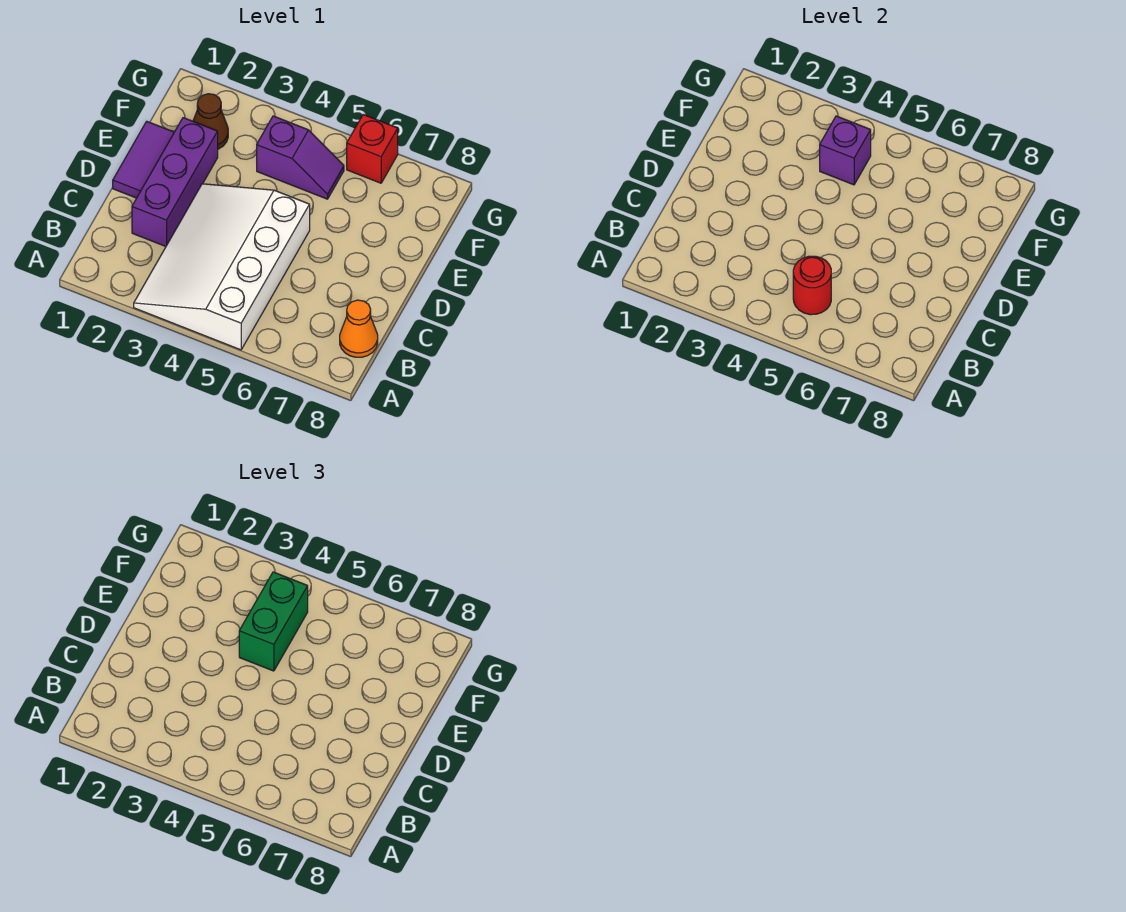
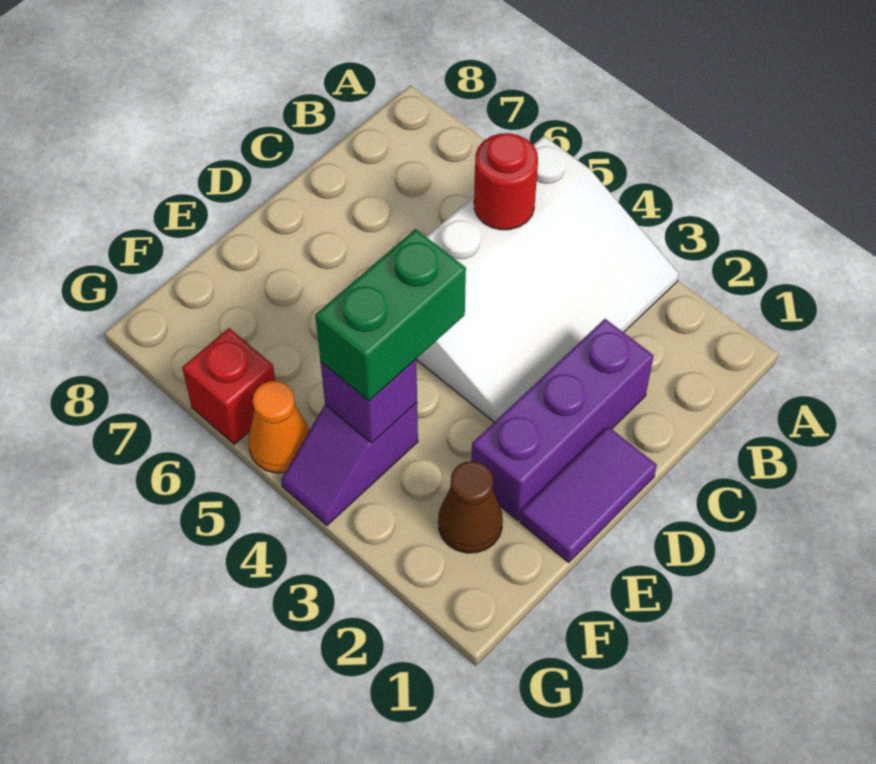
orange cone B8 level 1 -> orange cone G5 level 1
purple slope F4:F5 level 1 top 4 -> purple slope F4:G4 level 1 top F

